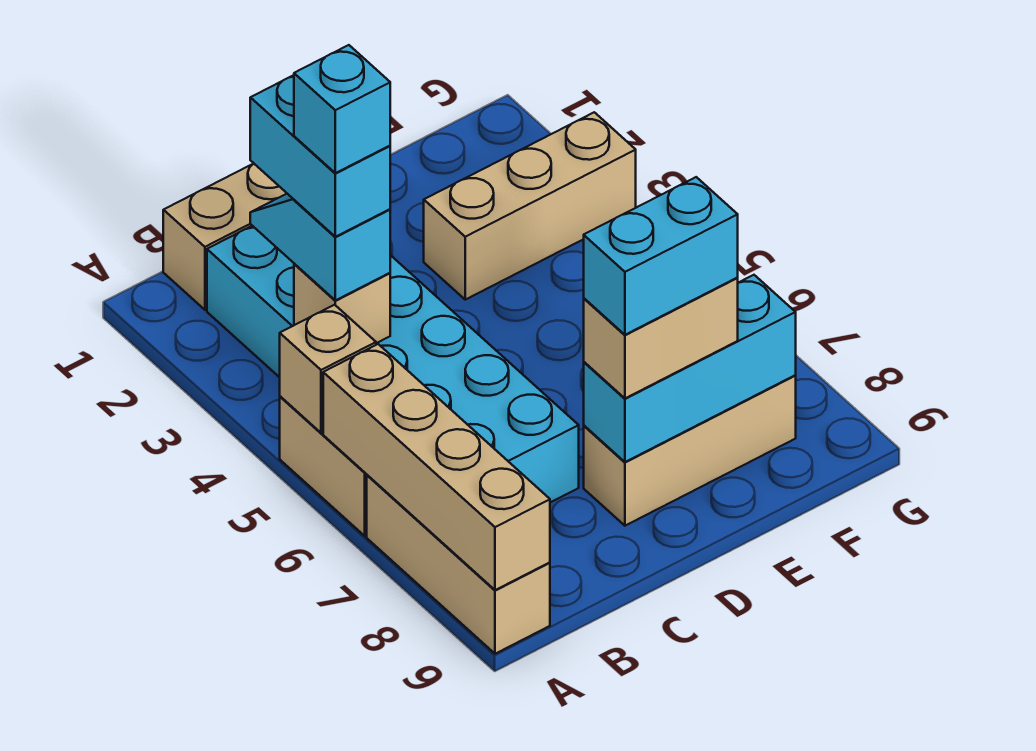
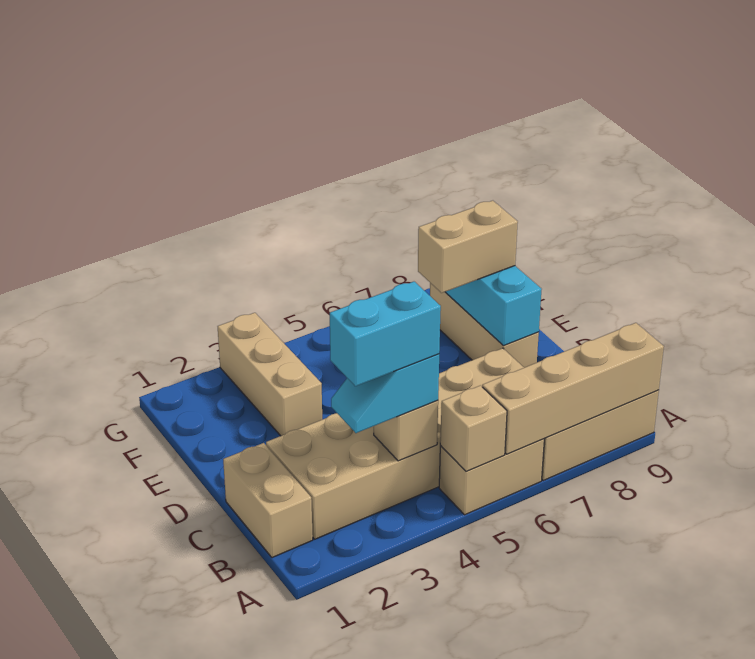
cyan brick B2:C7 level 1 -> tan brick B2:C7 level 1
cyan brick B4 level 5 -> none
tan brick D8:E8 level 3 -> tan brick E7:E8 level 3
cyan brick D8:E8 level 4 -> none

